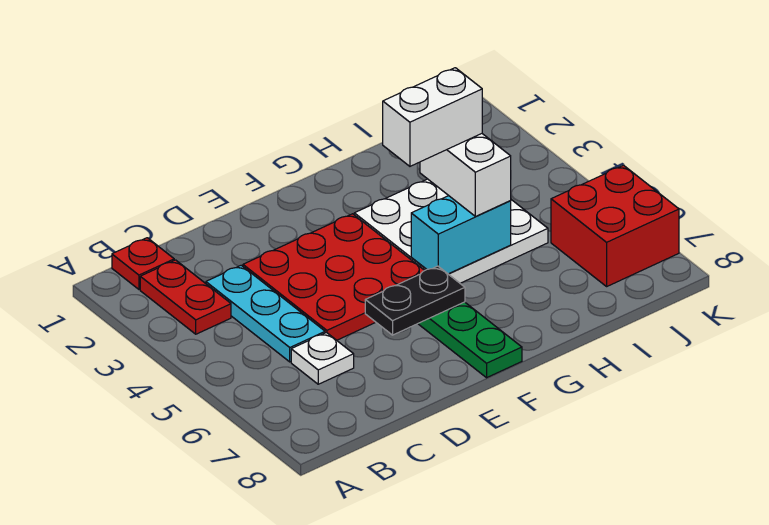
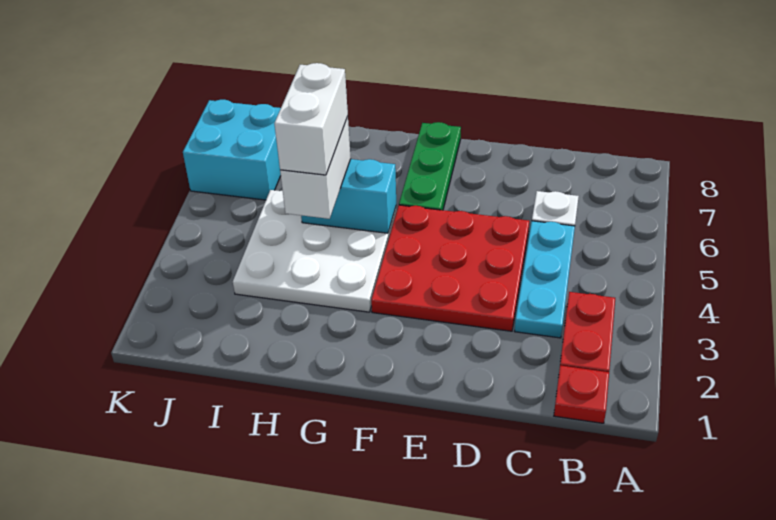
black plate E6:F6 level 2 -> none
white brick G4:H4 level 4 -> white brick H4:H5 level 4
red brick J6:K7 level 1 -> cyan brick J6:K7 level 1

